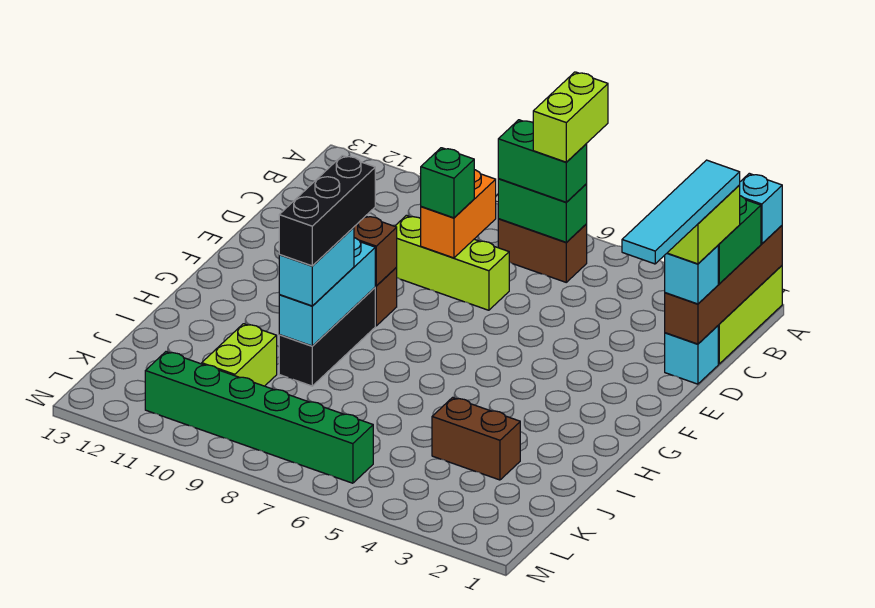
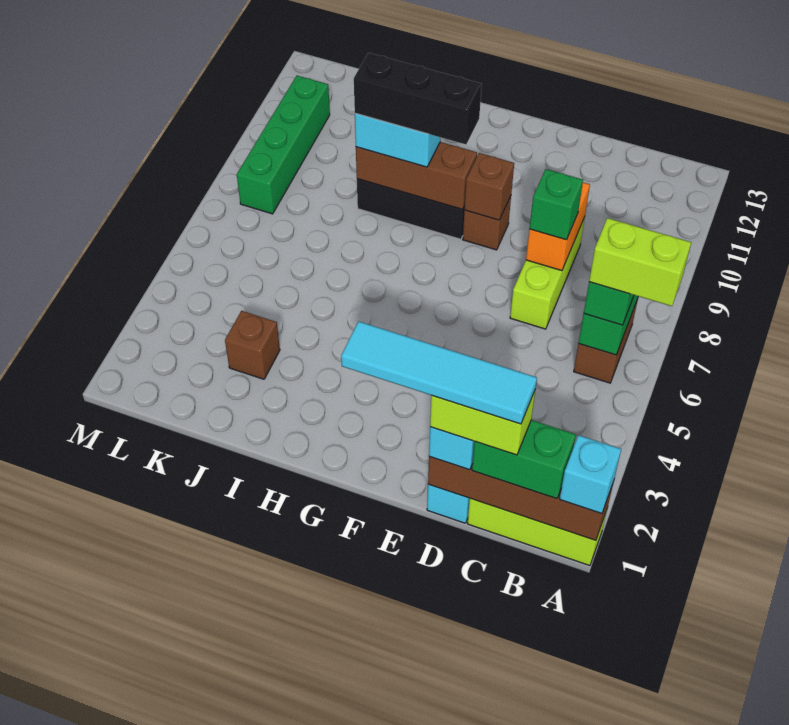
orange brick C8:D8 level 2 -> orange brick D8:D9 level 2
cyan brick G9:I9 level 2 -> brown brick G9:I9 level 2
brown brick J3:J4 level 1 -> brown brick J3 level 1
lime brick J10:K10 level 1 -> none
green brick L6:L11 level 1 -> green brick L8:L11 level 1

